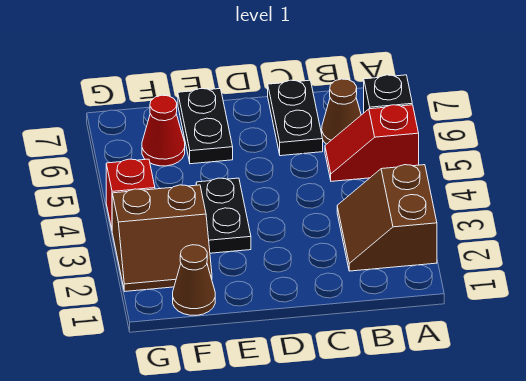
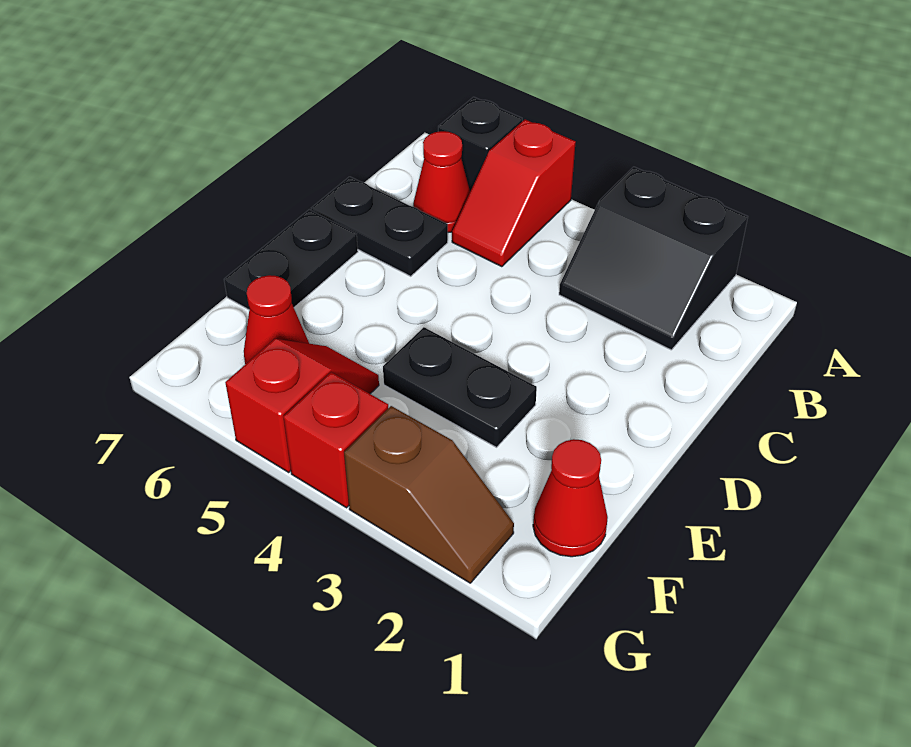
brown slope A2:B3 level 1 top A -> black slope A2:B3 level 1 top A
brown cone B6 level 1 -> red cone B6 level 1
black plate E6:E7 level 1 -> black plate D7:E7 level 1
brown cone F1 level 1 -> red cone F1 level 1
brown slope F2:G3 level 1 top 3 -> brown slope G2:G3 level 1 top 3
none -> red slope F5:G5 level 1 top G

